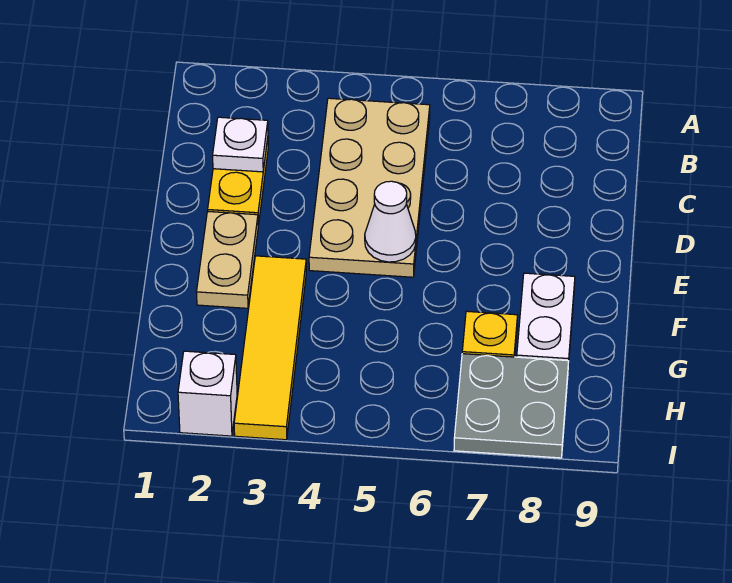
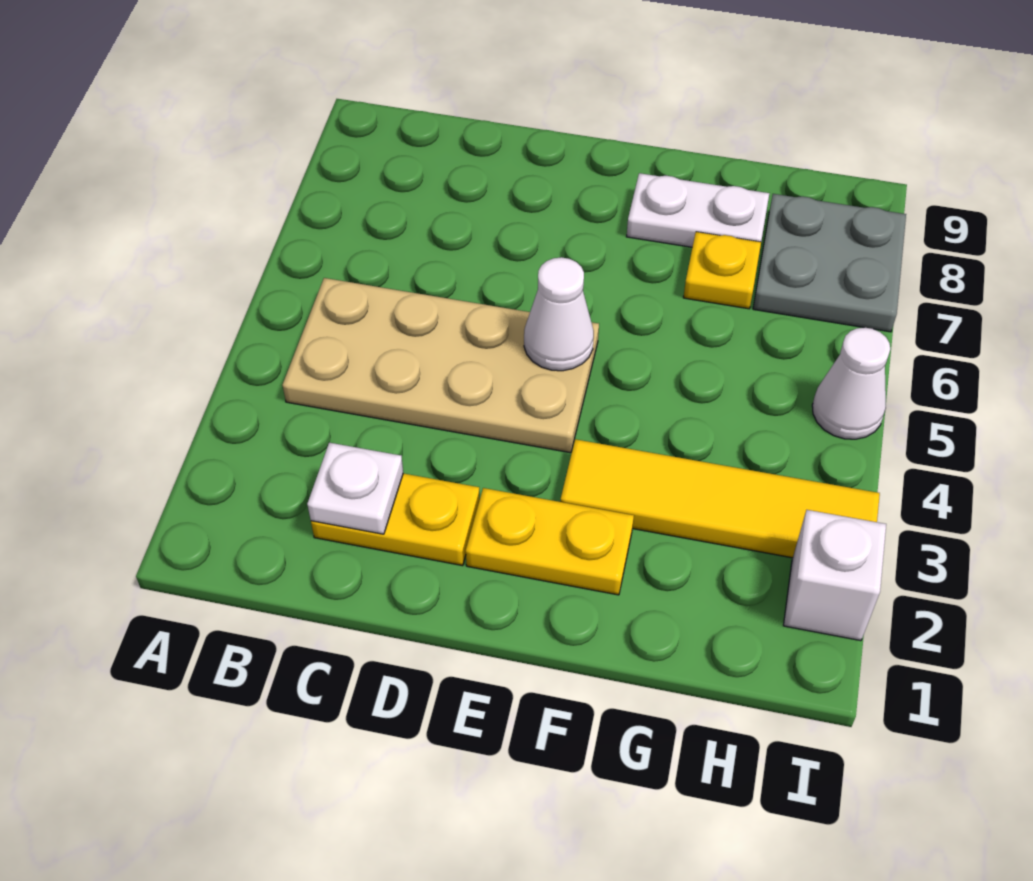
tan plate E2:F2 level 1 -> yellow plate E2:F2 level 1
none -> white cone I5 level 1

